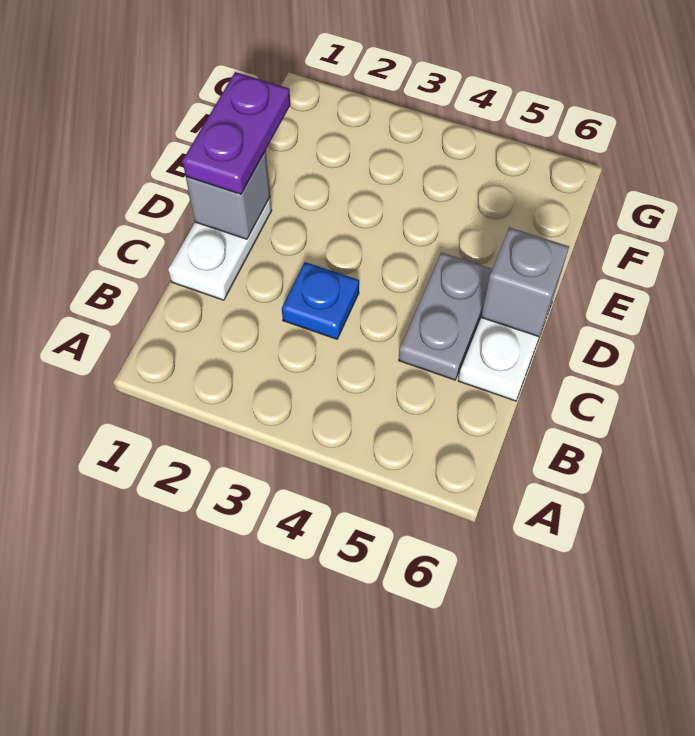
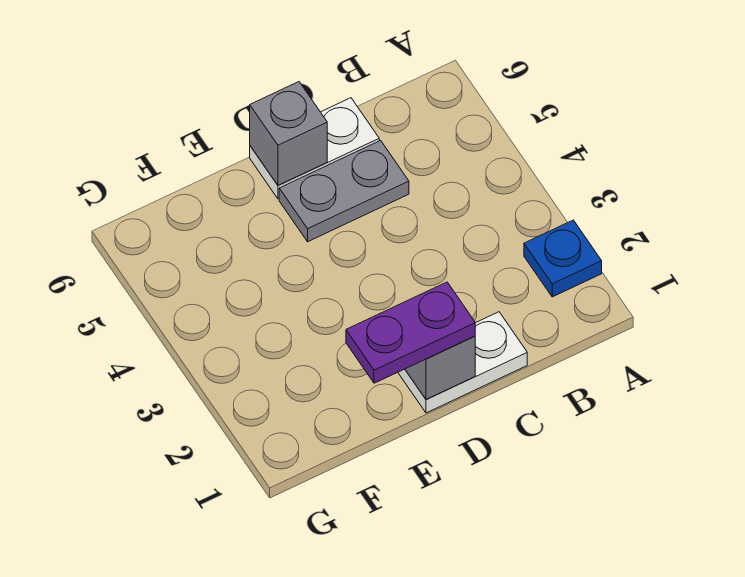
blue plate C3 level 1 -> blue plate A2 level 1

